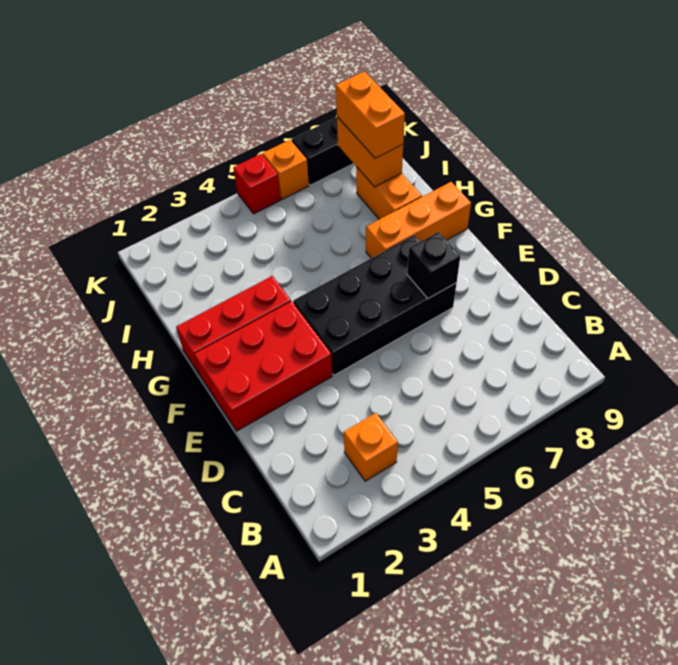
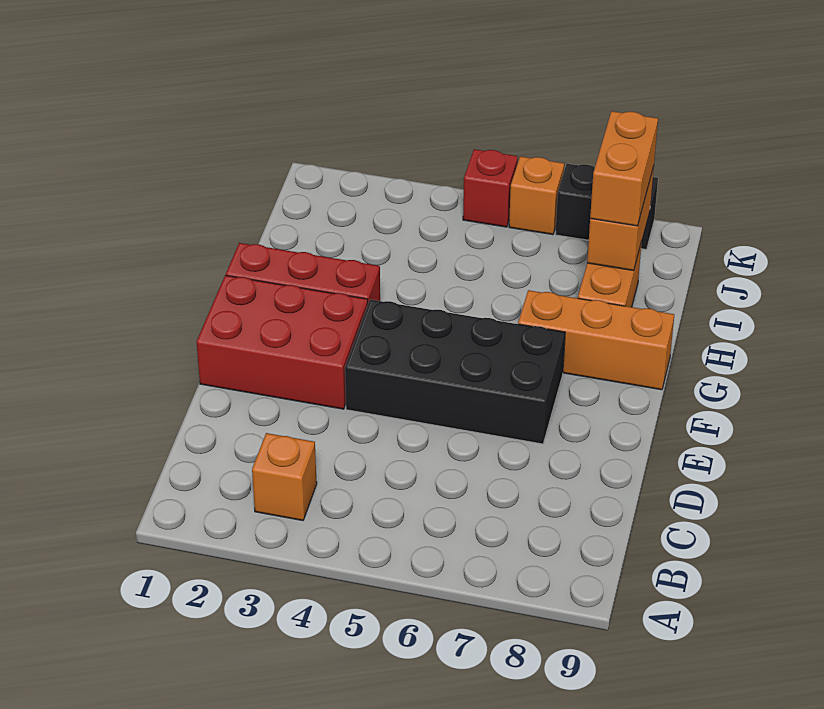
black brick E7 level 2 -> none

